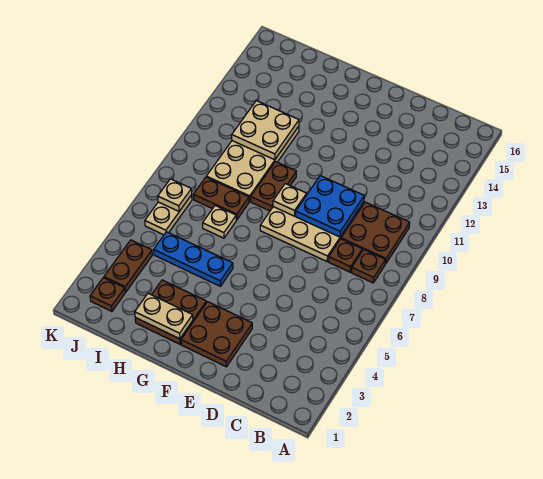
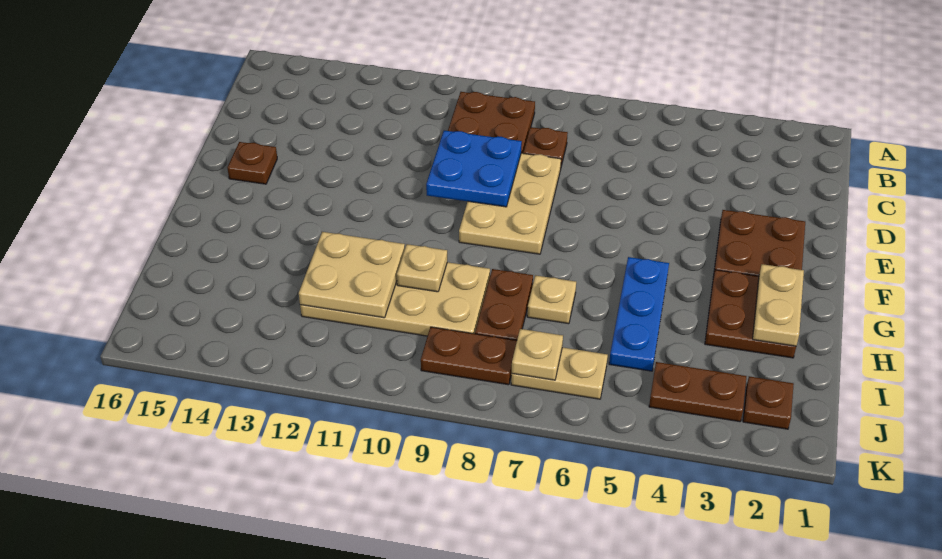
brown plate B8 level 1 -> brown plate E15 level 1
tan plate F9 level 2 -> tan plate H10 level 2
brown plate G9:G10 level 1 -> brown plate J8:J9 level 1

